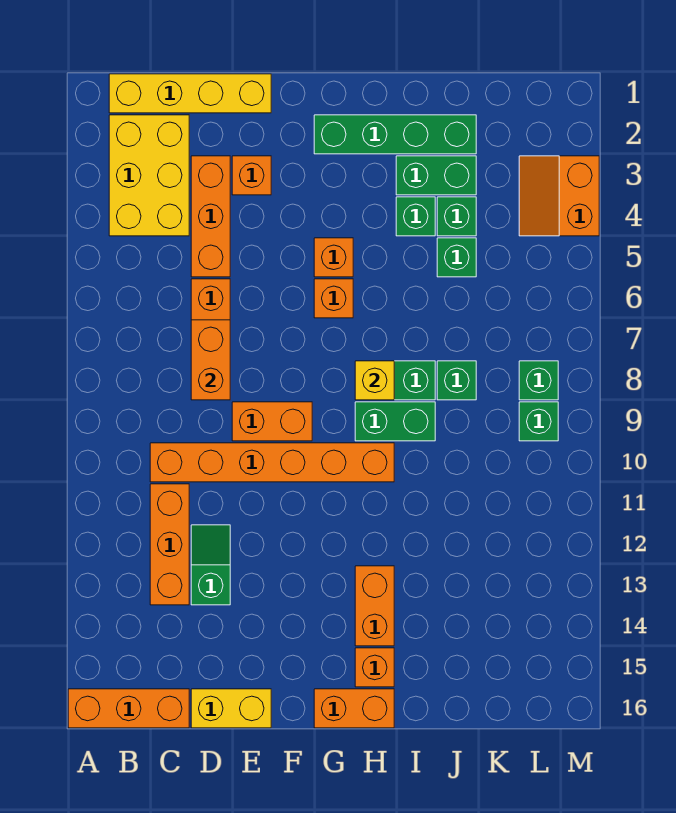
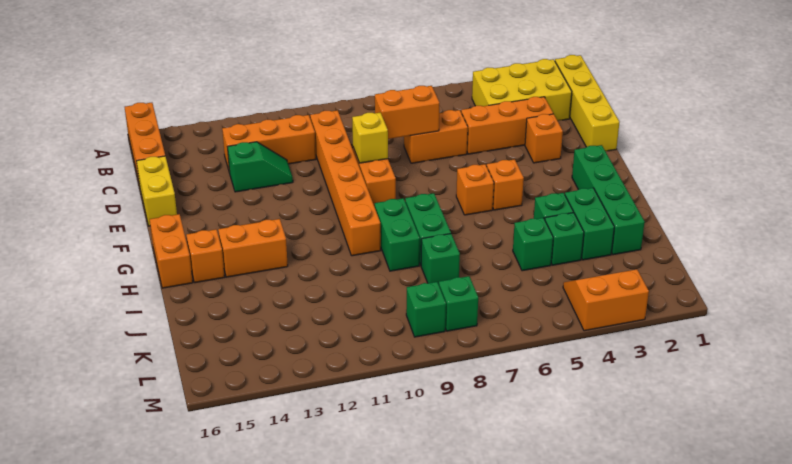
yellow brick H8 level 2 -> yellow brick E9 level 2

